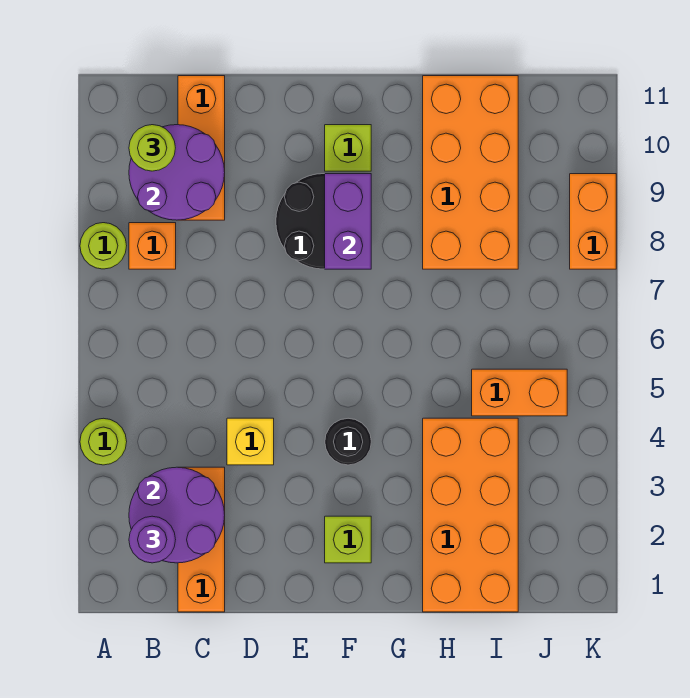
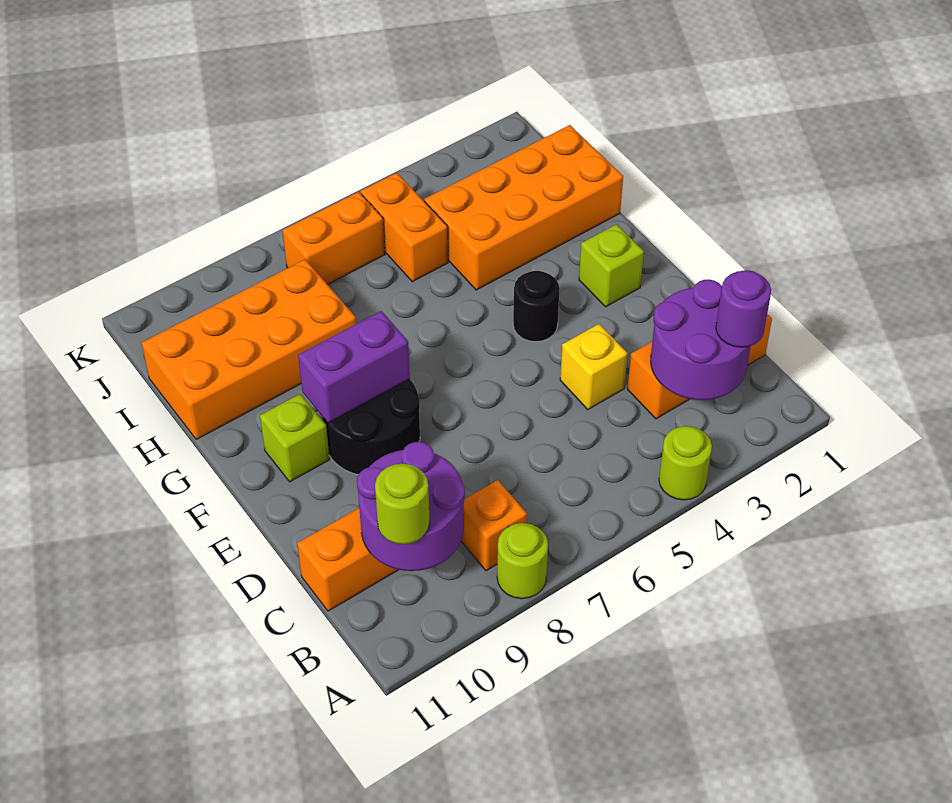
orange brick K8:K9 level 1 -> orange brick J6:J7 level 1

